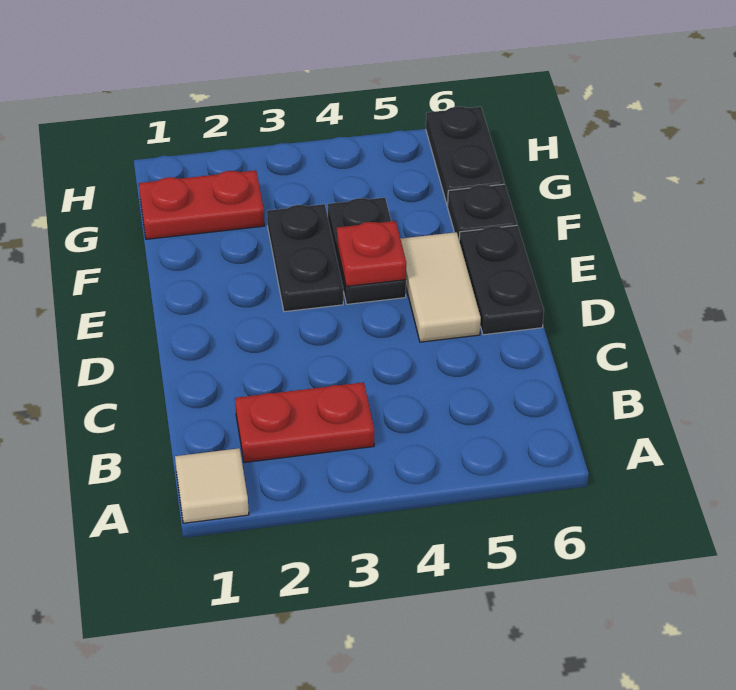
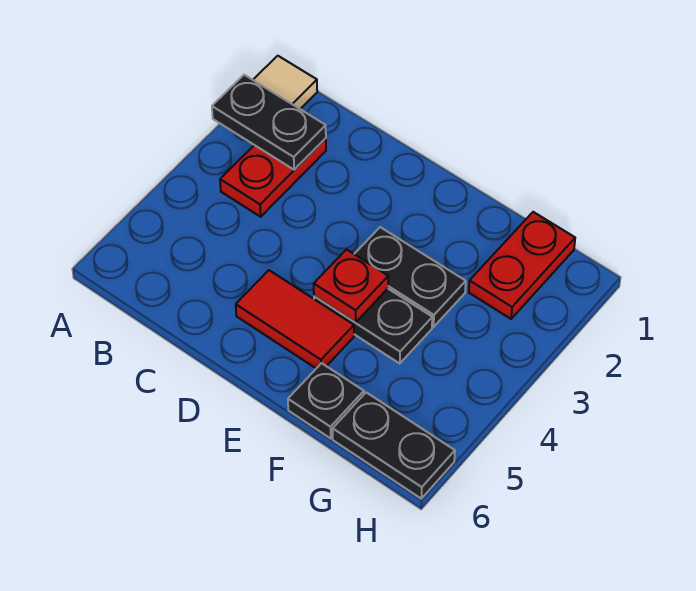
tan tile D5:E5 level 1 -> red tile D5:E5 level 1
black plate D6:E6 level 1 -> black plate A2:B2 level 2

